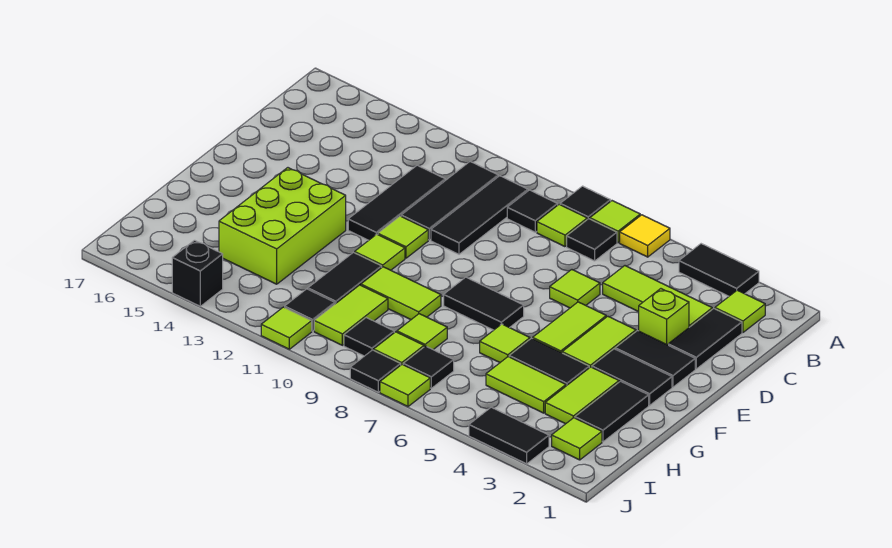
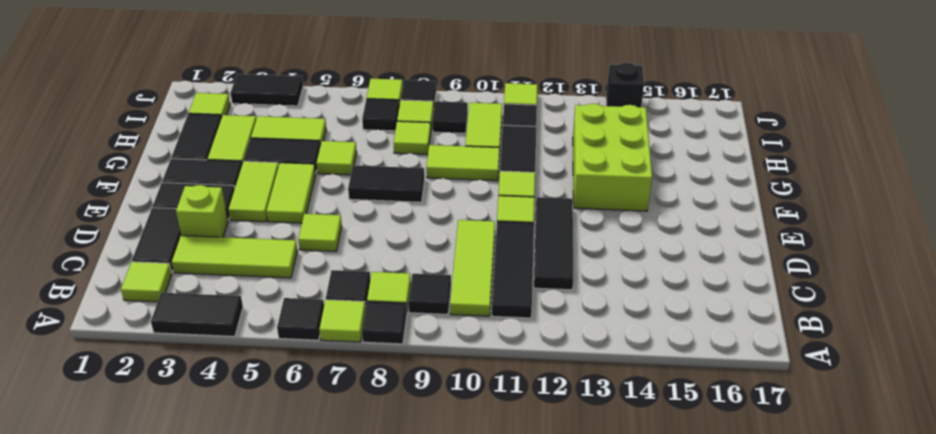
yellow tile A6 level 1 -> black tile A6 level 1
black tile B10:D10 level 1 -> lime tile B10:D10 level 1

